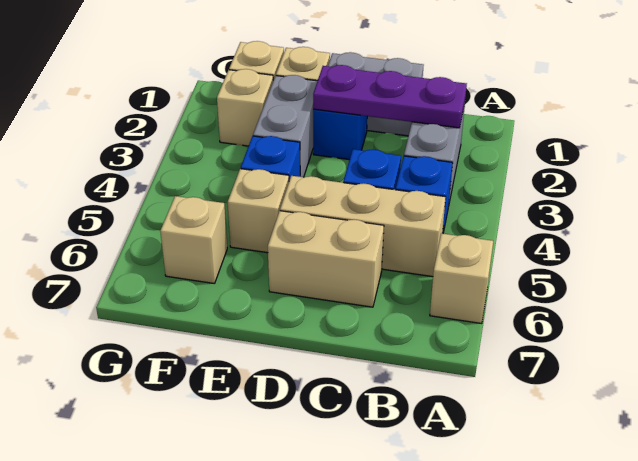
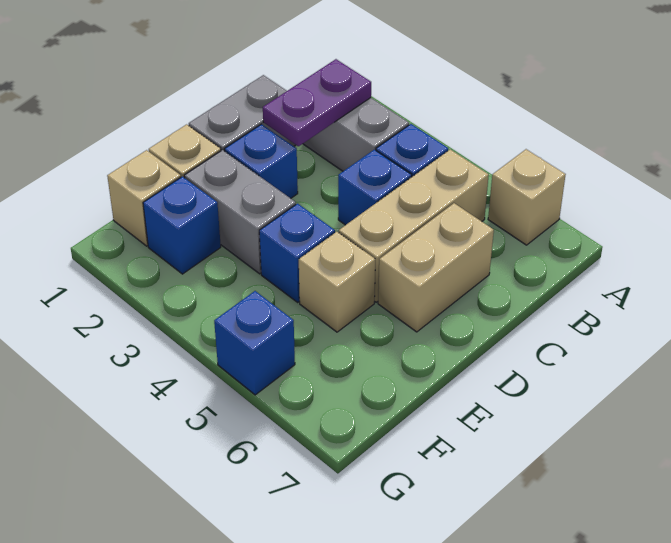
purple plate B2:D2 level 2 -> purple plate B2:C2 level 2
tan brick F2 level 1 -> blue brick F2 level 1
tan brick F6 level 1 -> none
none -> blue brick G5 level 1

